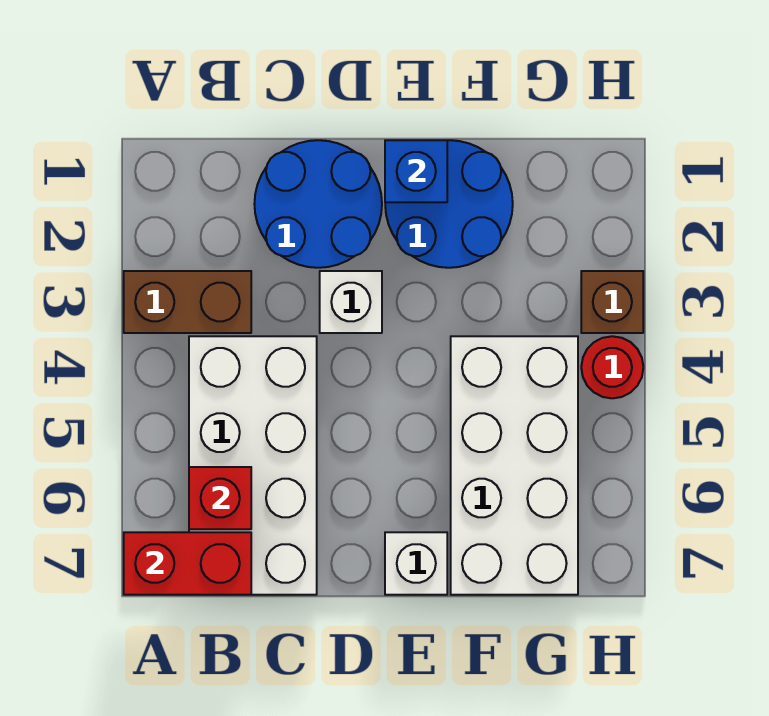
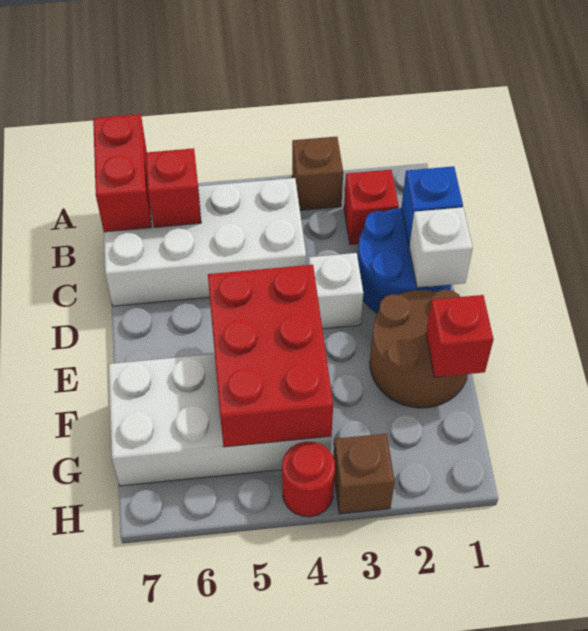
brown brick A3:B3 level 1 -> brown brick A3 level 1
none -> red brick B2 level 1
blue round brick E1:F2 level 1 -> brown round brick E1:F2 level 1
blue brick E1 level 2 -> blue brick C1 level 2
none -> red brick E4:G5 level 2
white brick E7 level 1 -> white brick D1 level 2
none -> red brick F1 level 2

